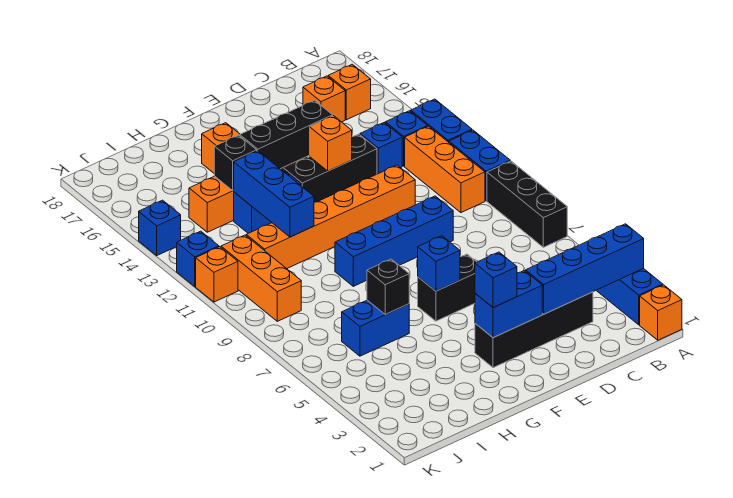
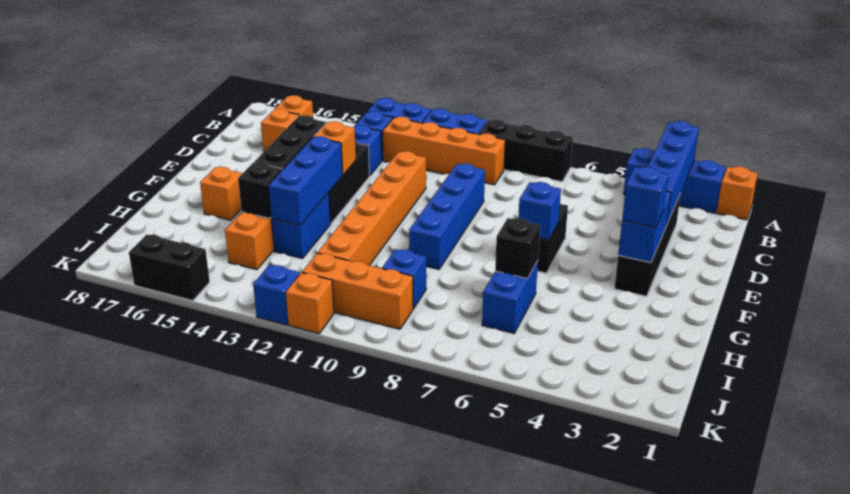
orange brick B10:B12 level 1 -> orange brick B9:B12 level 1
blue brick H11:H13 level 2 -> blue brick F13:H13 level 2
blue brick K14 level 1 -> blue brick I9 level 1
none -> black brick K15:K16 level 1

